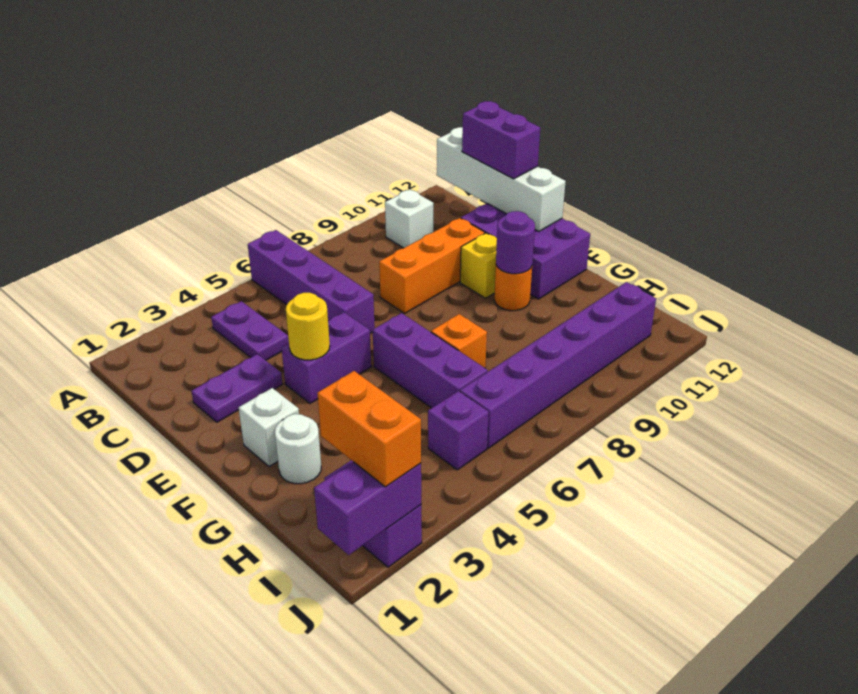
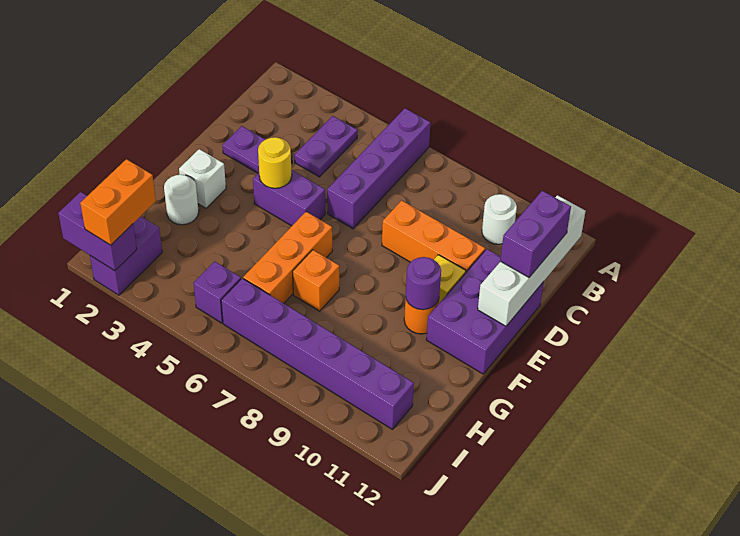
white brick B10 level 1 -> white round brick B10 level 1
purple brick F6:H6 level 1 -> orange brick F6:H6 level 1

